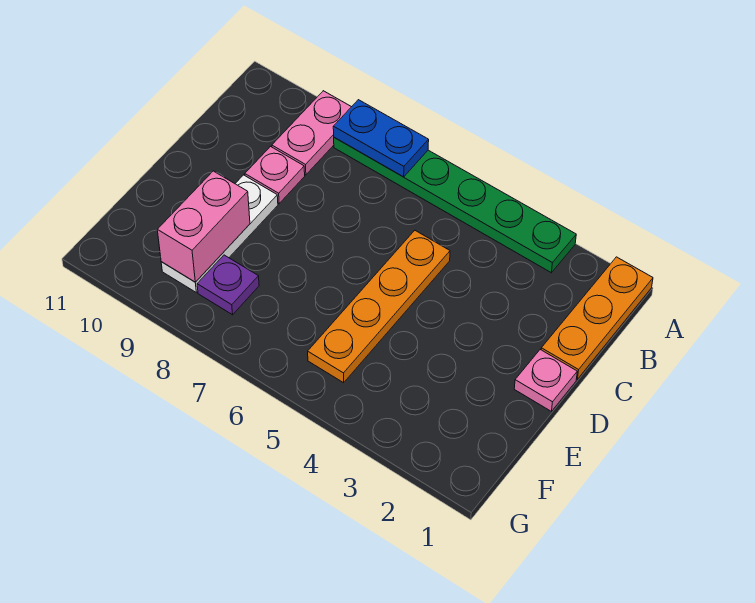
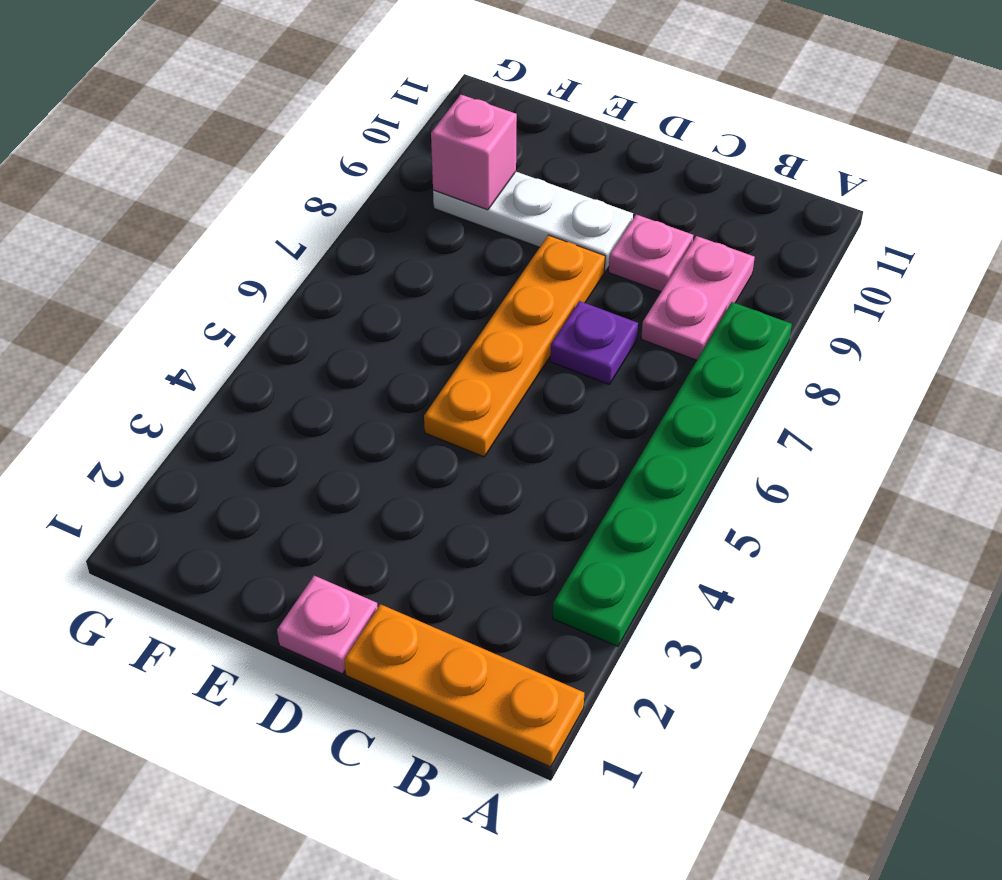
blue plate A7:A8 level 2 -> none
pink plate A9:B9 level 1 -> pink plate B8:B9 level 1
orange plate C5:F5 level 1 -> orange plate D5:D8 level 1
pink brick E9:F9 level 2 -> pink brick F9 level 2
purple plate F8 level 1 -> purple plate C7 level 1

